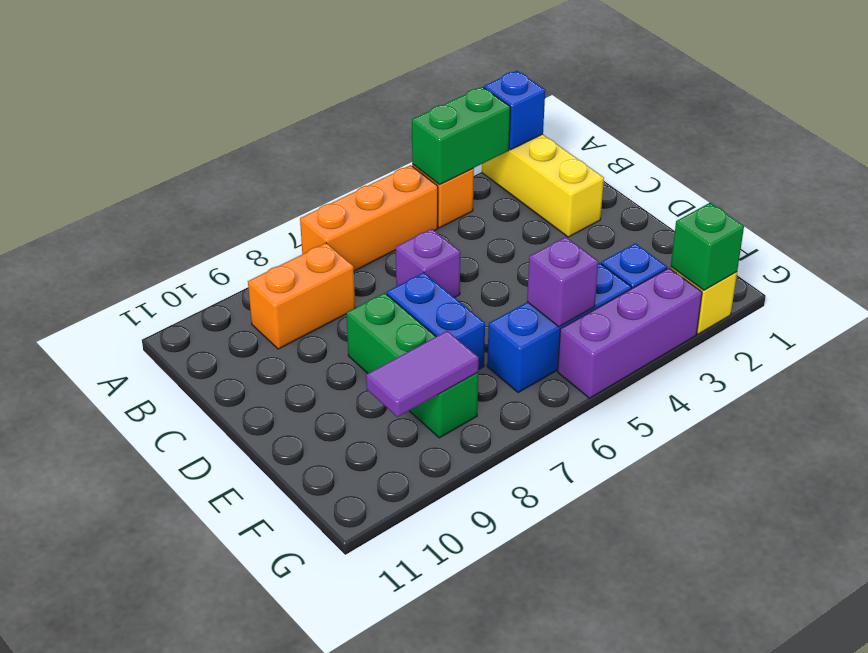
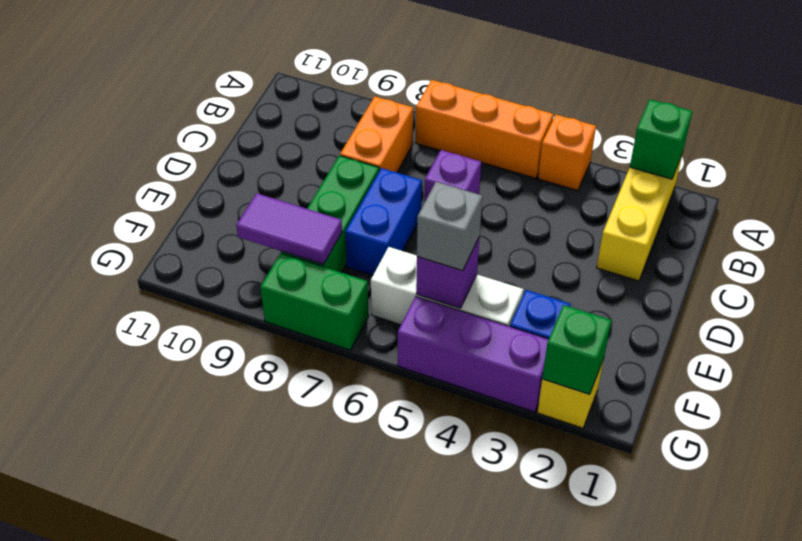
blue brick A2 level 2 -> green brick A2 level 2
green brick A3:A4 level 2 -> green brick G7:G8 level 1
orange brick B8:B9 level 1 -> orange brick B8:C8 level 1
blue brick F4:F6 level 1 -> white brick F4:F6 level 1
none -> grey brick F5 level 3

